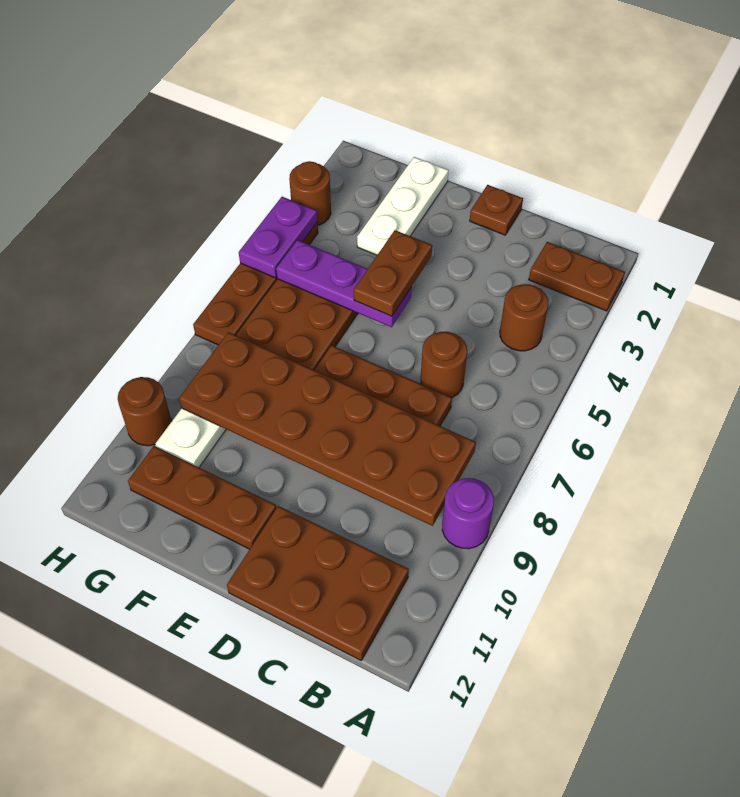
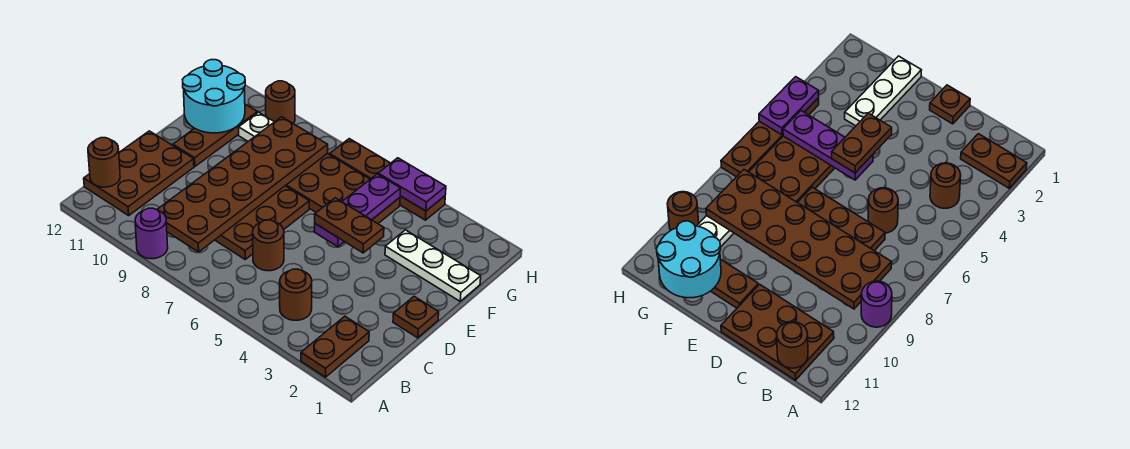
none -> cyan round brick F11:G12 level 2
brown round brick H3 level 1 -> brown round brick B12 level 2

